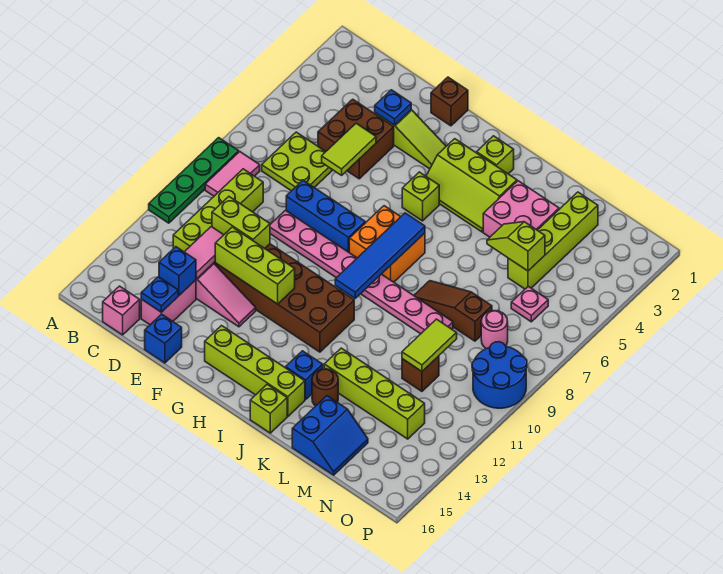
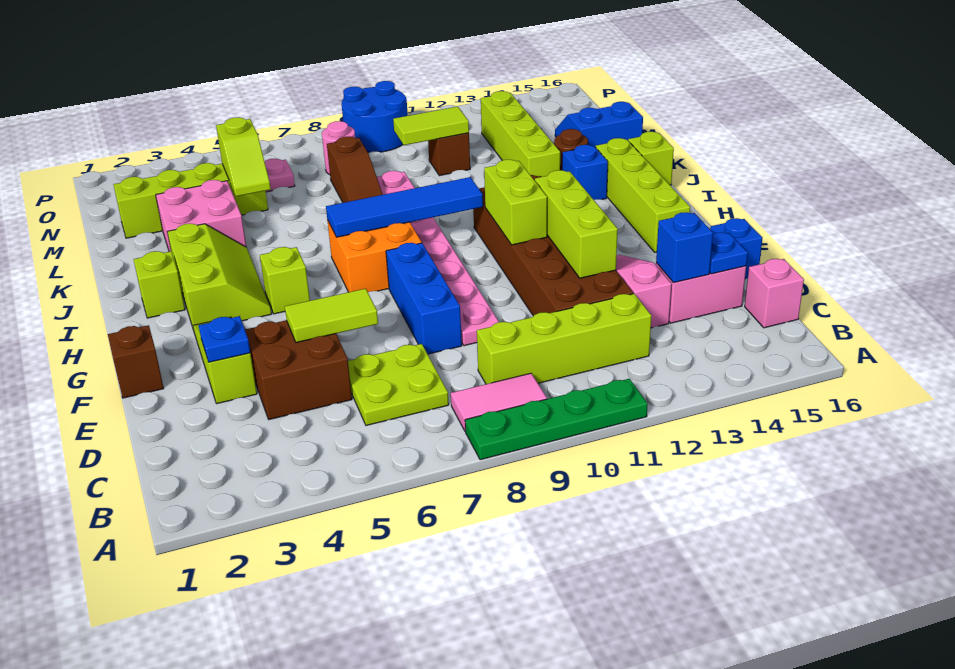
lime brick D11:E11 level 2 -> lime brick G11:H11 level 2
pink tile D12:D13 level 2 -> none

